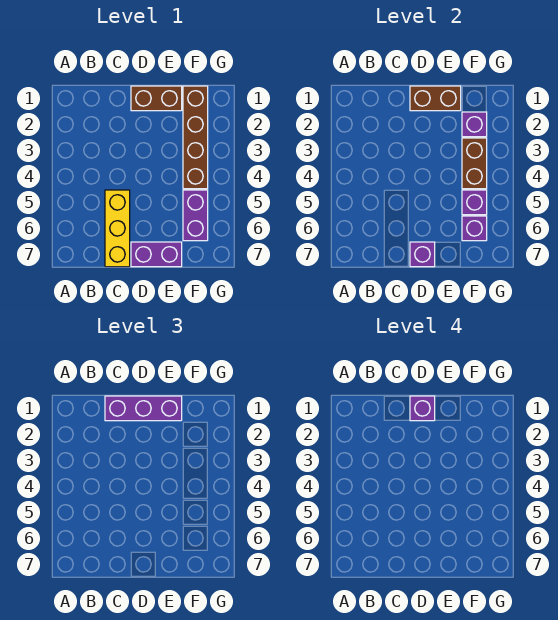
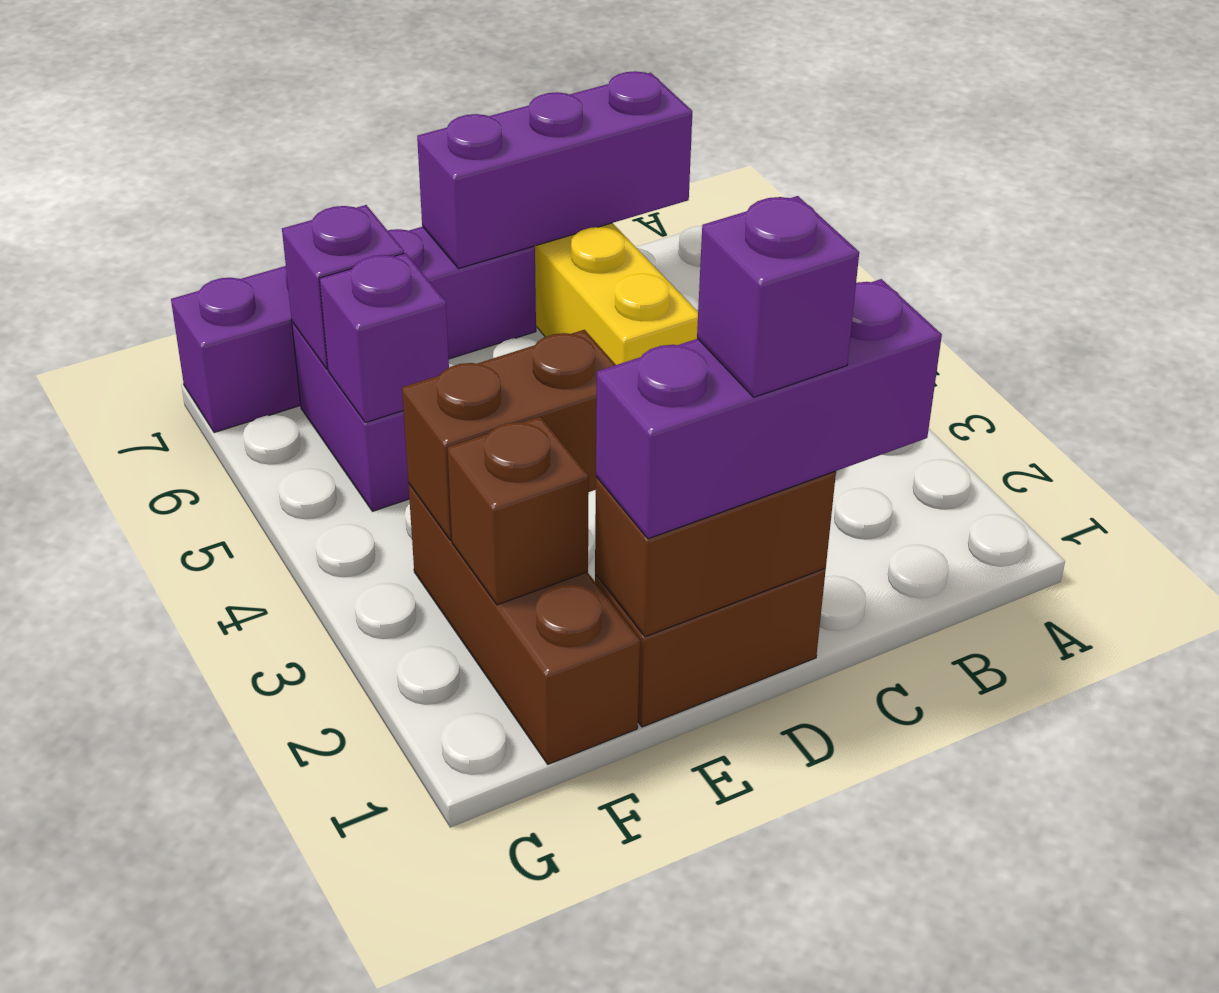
purple brick D7:E7 level 1 -> purple brick D7:G7 level 1
purple brick D7 level 2 -> purple brick B7:D7 level 2
brown brick F1:F4 level 1 -> brown brick F1:F3 level 1
purple brick F2 level 2 -> brown brick F2 level 2
brown brick F3:F4 level 2 -> brown brick E3:F3 level 2

